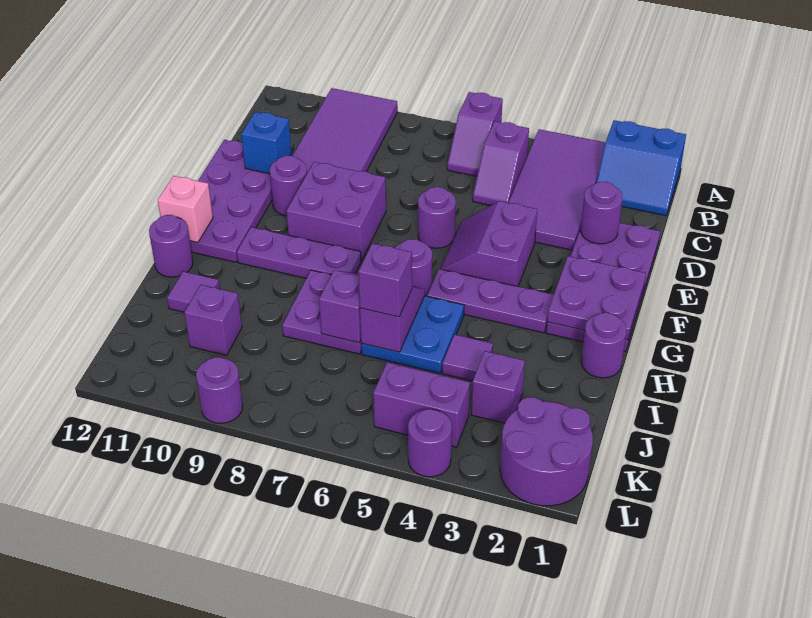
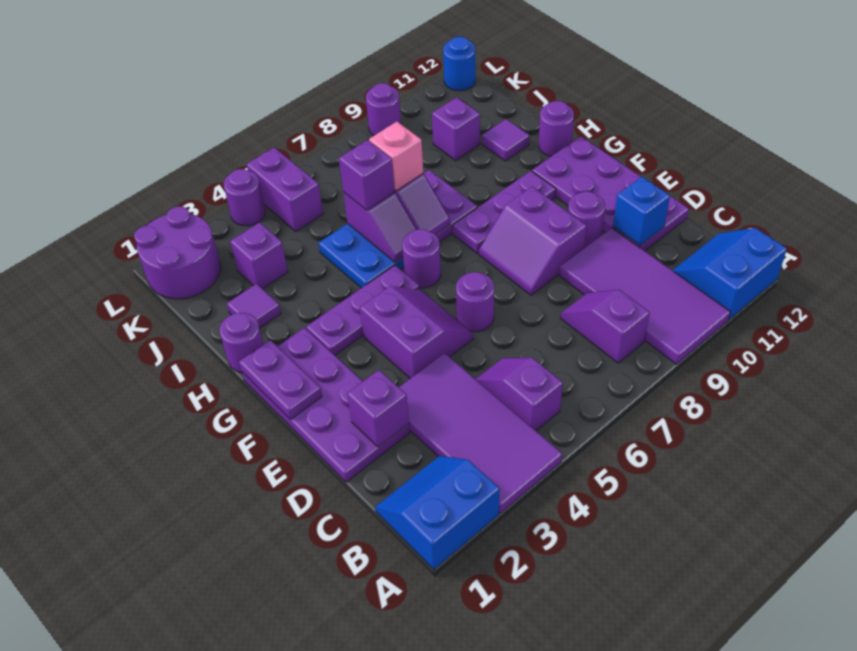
purple slope A6:B6 level 1 top A -> purple slope B8:C8 level 1 top B
none -> blue slope A11:B12 level 1 top A
purple round brick D2 level 2 -> purple brick D2 level 2
purple brick E8:F9 level 1 -> purple slope E8:F9 level 1 top 9
purple plate F1:G2 level 2 -> purple plate F1:G1 level 2
pink brick G12 level 2 -> pink brick I7 level 3
purple tile I4 level 1 -> purple tile I2 level 1
purple brick K4:K5 level 1 -> purple brick K5:L5 level 1
none -> blue round brick L12 level 1

